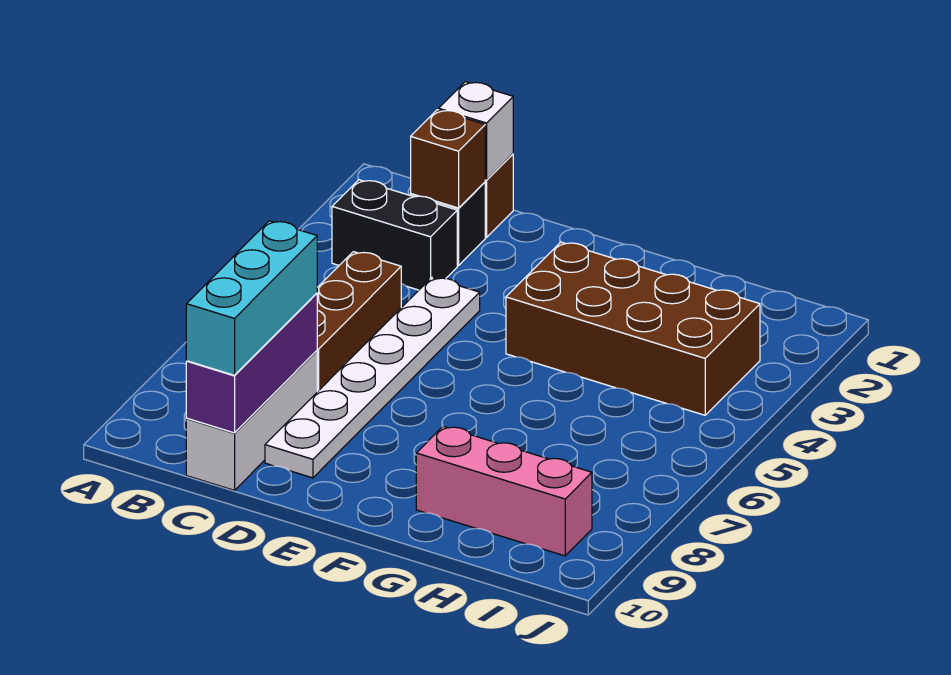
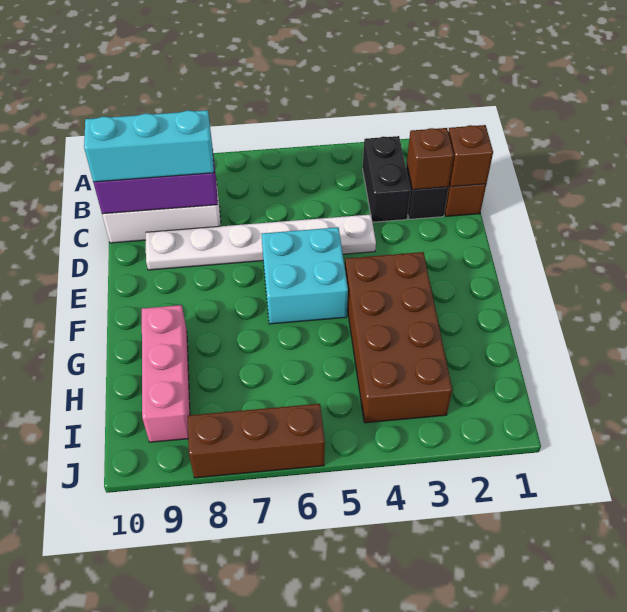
white brick C1 level 2 -> brown brick C1 level 2
brown brick C5:C7 level 1 -> brown brick J6:J8 level 1
none -> cyan brick E5:F6 level 1

